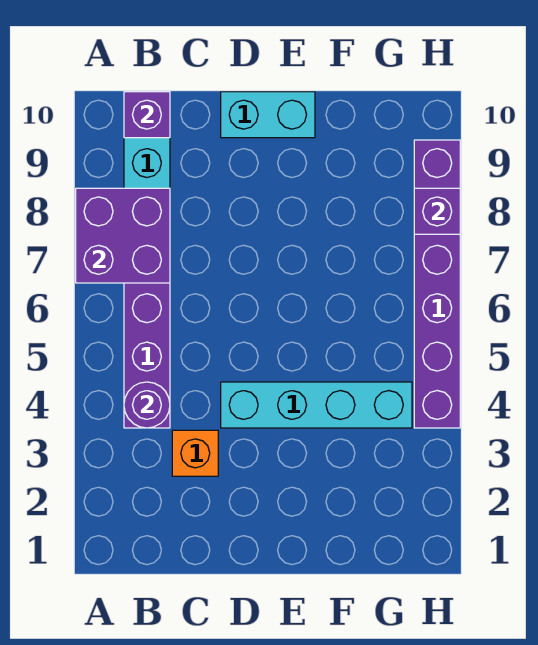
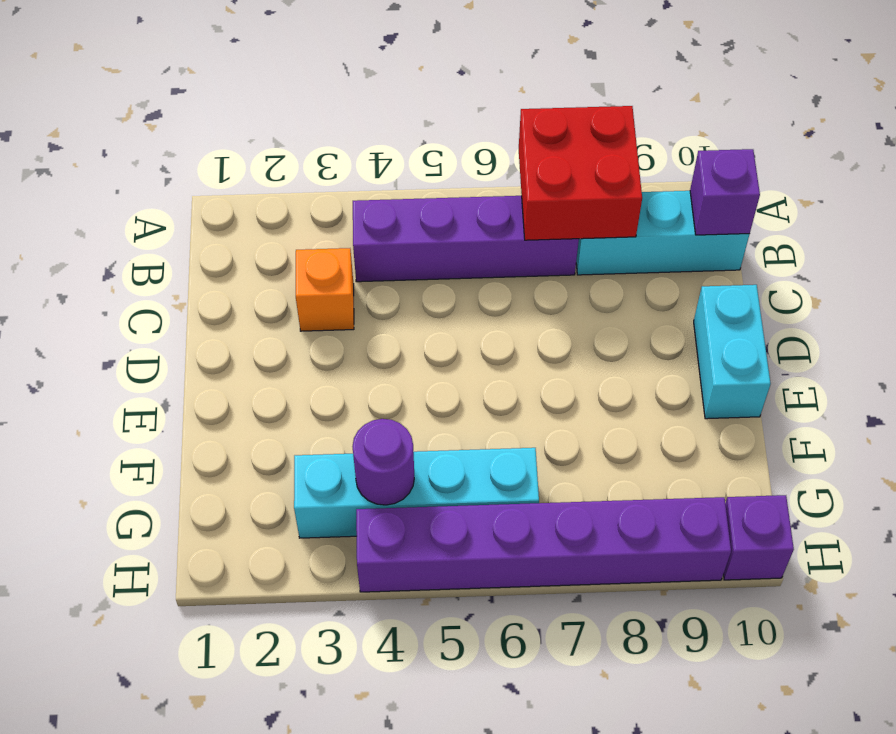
purple brick A7:B8 level 2 -> red brick A7:B8 level 2
purple round brick B4 level 2 -> purple round brick G4 level 2
cyan brick D4:G4 level 1 -> cyan brick G3:G6 level 1
purple brick H8 level 2 -> purple brick H10 level 1

